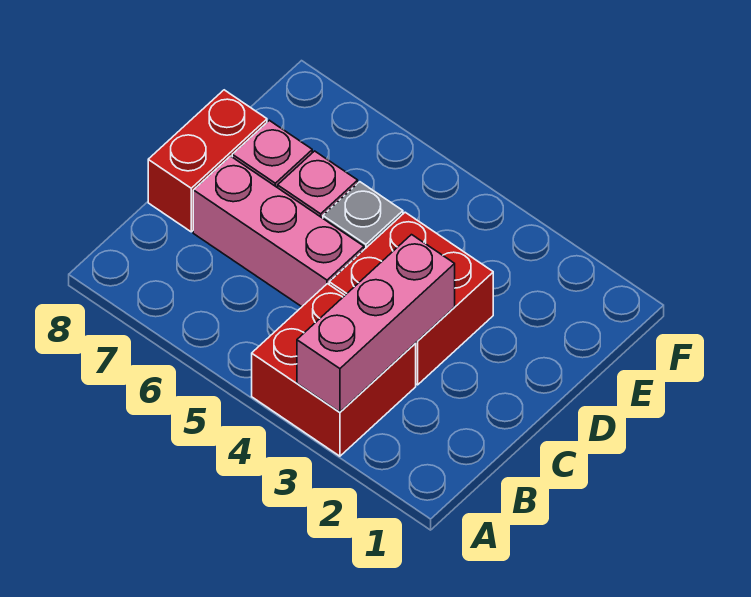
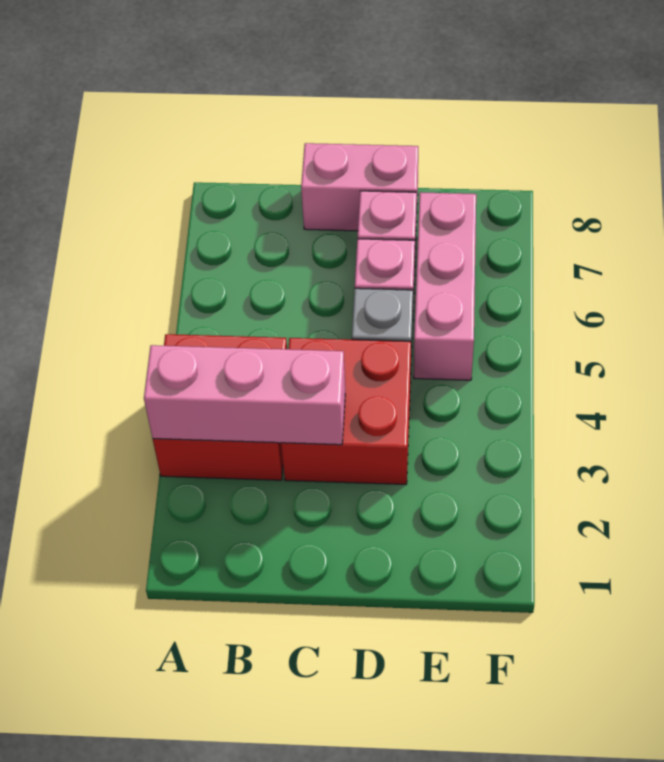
pink brick C5:C7 level 1 -> pink brick E5:E7 level 1
red brick C8:D8 level 1 -> pink brick C8:D8 level 1

